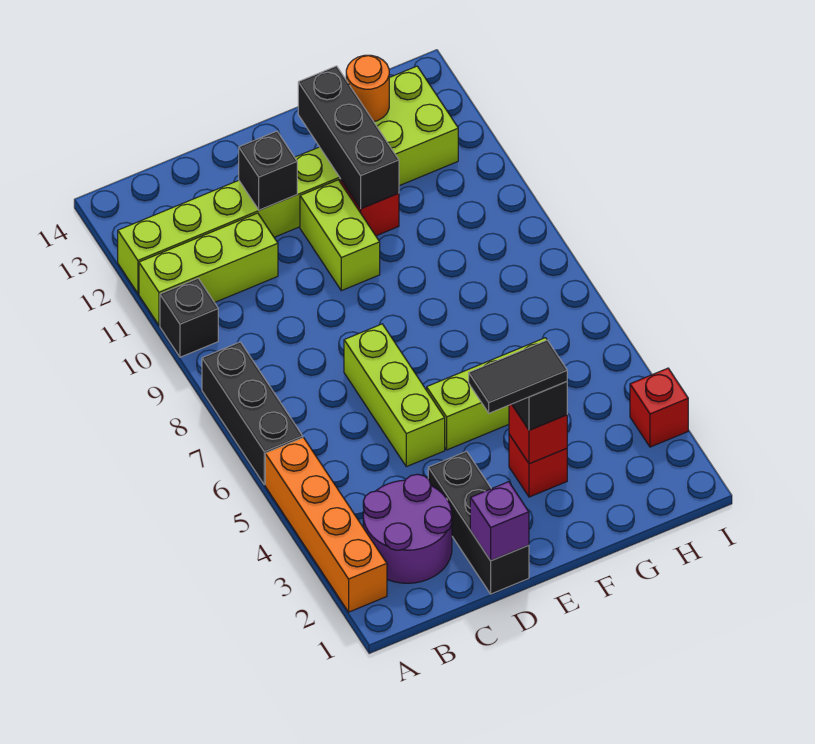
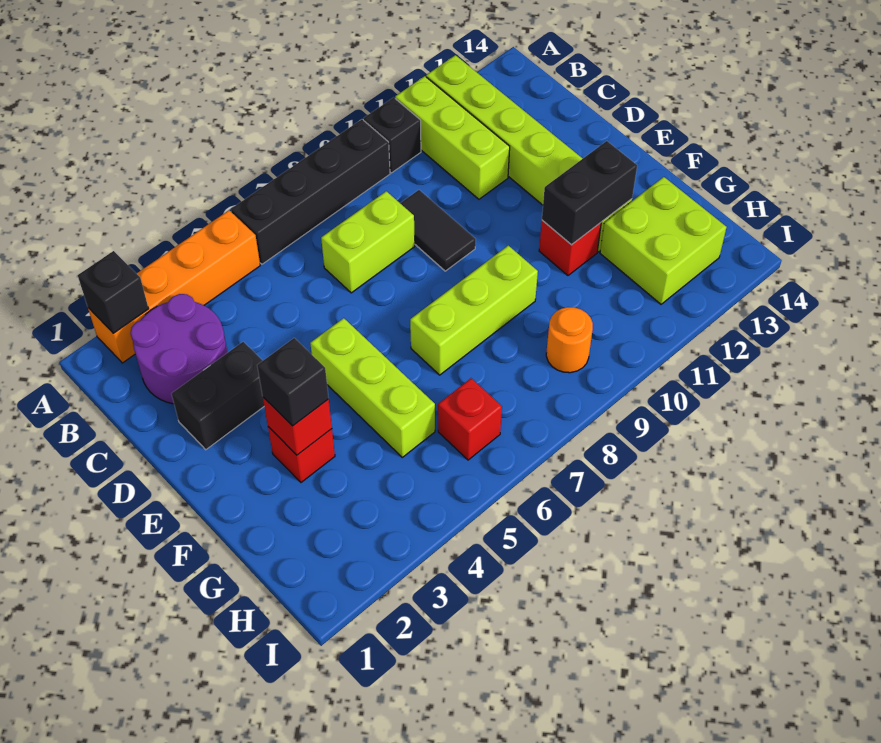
black brick A6:A8 level 1 -> black brick A6:A9 level 1
black brick D1:D3 level 1 -> black brick D2:D3 level 1
purple brick D1 level 2 -> none
lime brick D5:D7 level 1 -> lime brick F7:F9 level 1
black brick D12 level 2 -> black brick A2 level 2
black tile E3:F3 level 4 -> black tile C9:D9 level 1
lime brick E10:E11 level 1 -> lime brick C7:C8 level 1
black brick F11:F13 level 2 -> black brick F11:F12 level 2
orange round brick G13 level 2 -> orange round brick H9 level 1
red brick I3 level 1 -> red brick H6 level 1

